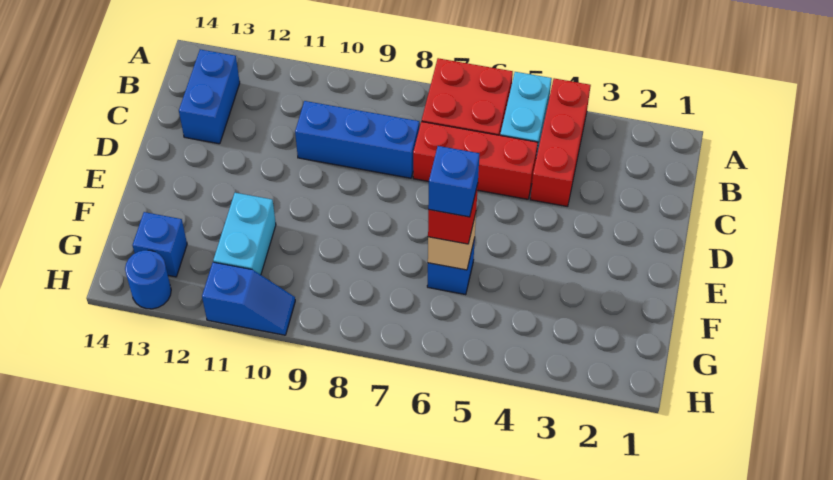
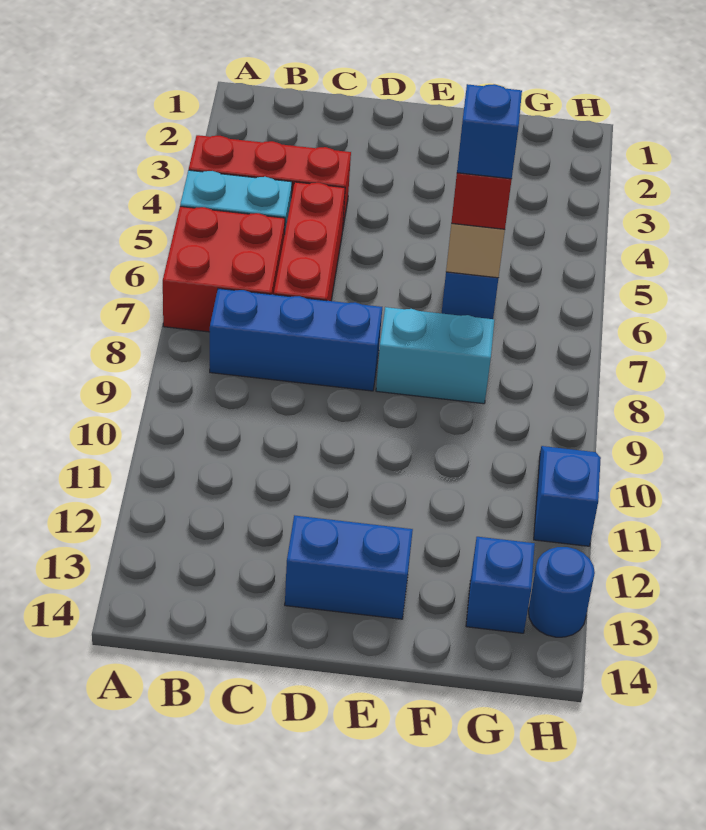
blue brick B13:C13 level 1 -> blue brick D13:E13 level 1
blue brick C8:C10 level 1 -> blue brick B8:D8 level 1
cyan brick F11:G11 level 1 -> cyan brick E8:F8 level 1

